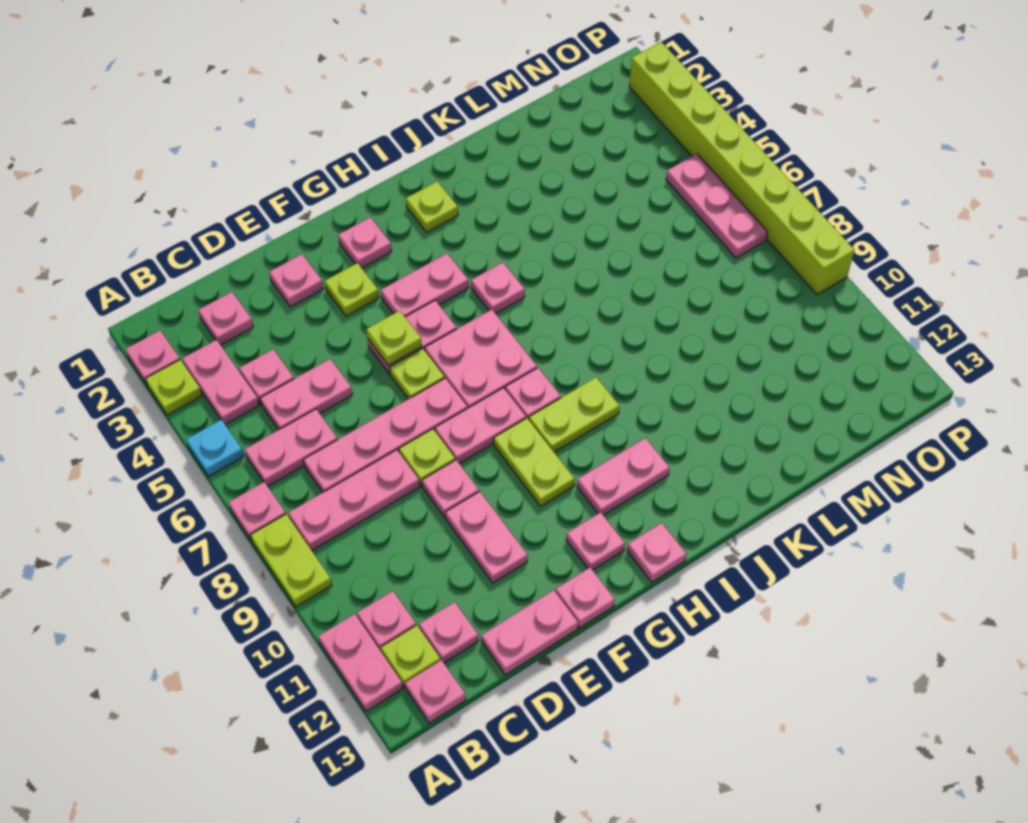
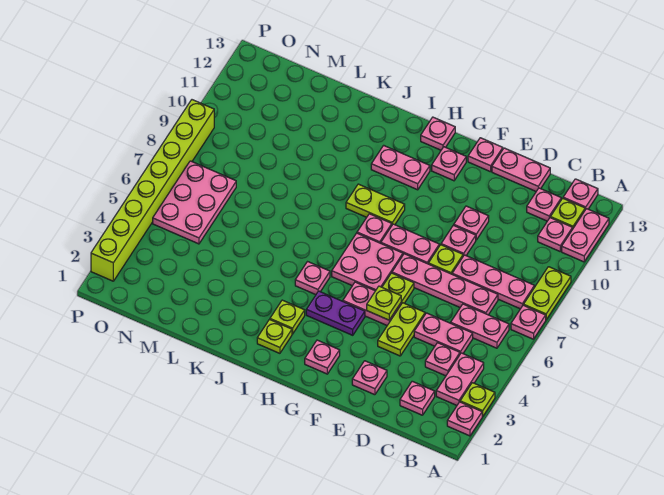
cyan plate A5 level 1 -> none
pink plate E10:E11 level 1 -> pink plate E10 level 1
lime plate F3 level 1 -> lime plate I3 level 1
pink plate G4:H4 level 1 -> purple plate G4:H4 level 1
lime plate G9:G10 level 1 -> lime plate E4:E5 level 1
pink plate O5:O7 level 1 -> pink plate N5:O7 level 1

